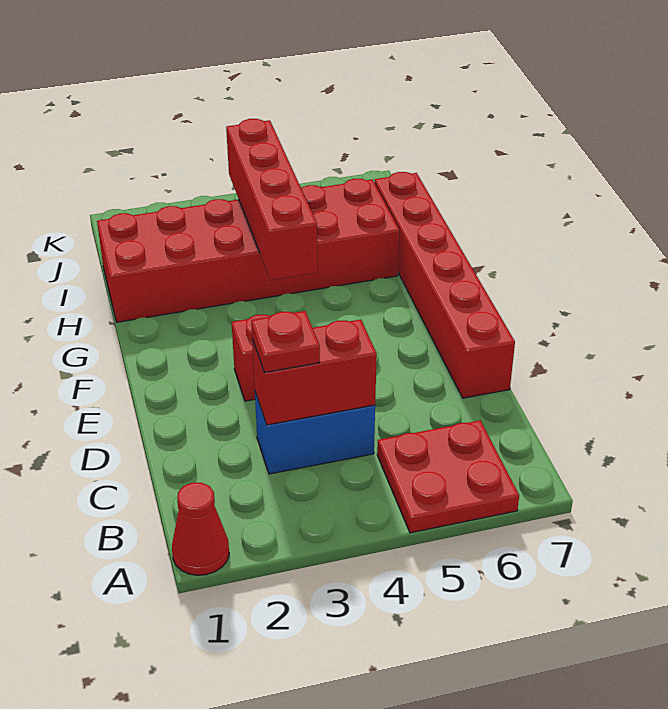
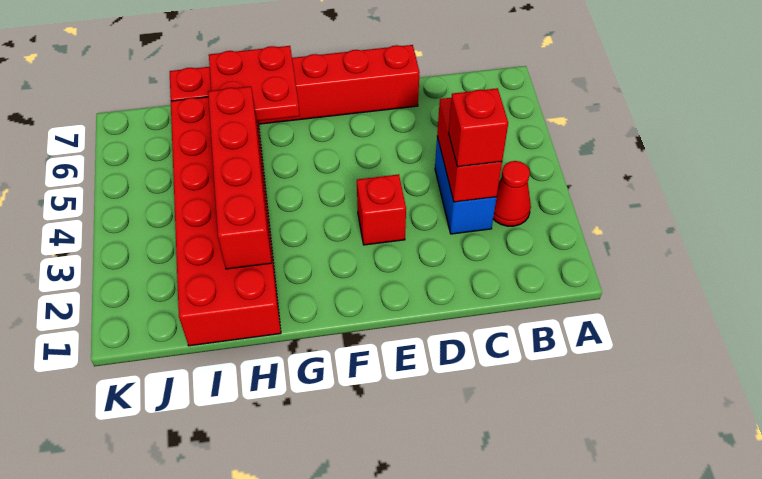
red cone A1 level 1 -> red cone B3 level 1
red plate A5:B6 level 1 -> red plate G6:H7 level 2
red plate C3 level 3 -> red brick C3 level 3
red brick G4:J4 level 2 -> red brick H2:H5 level 2

